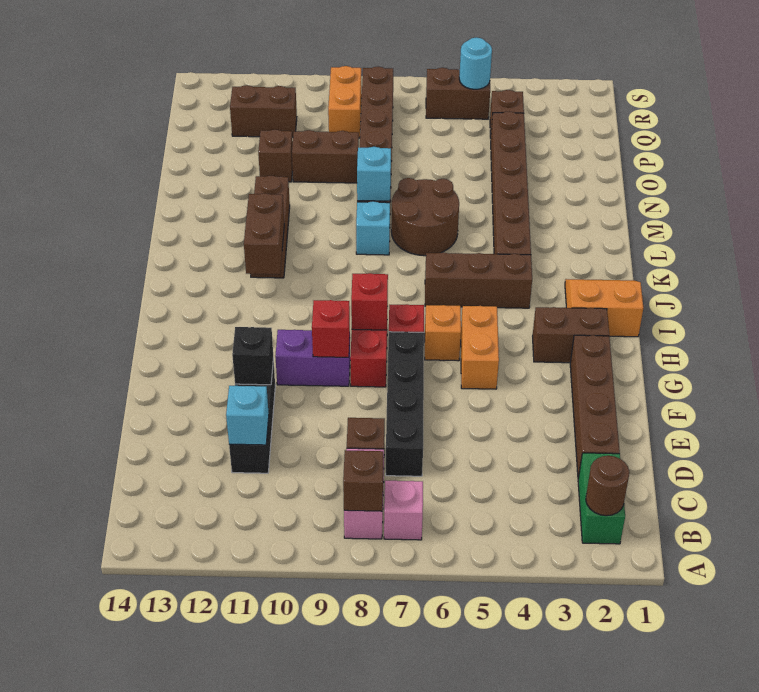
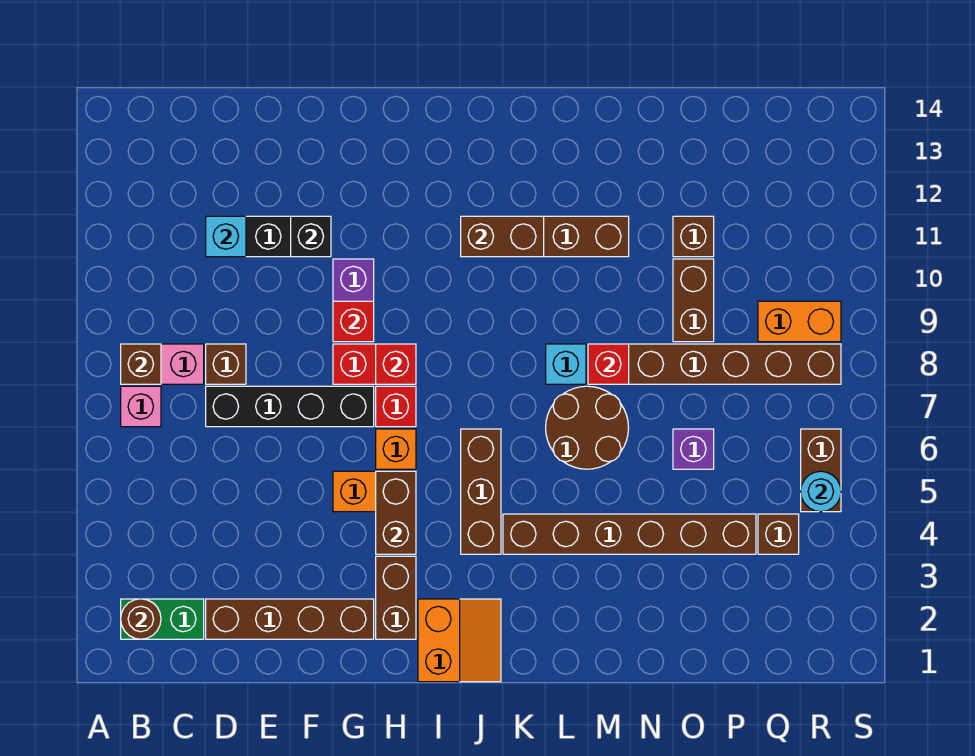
cyan brick M8 level 2 -> red brick M8 level 2
none -> purple brick O6 level 1
brown brick Q11:Q12 level 1 -> brown brick H4:H5 level 2

